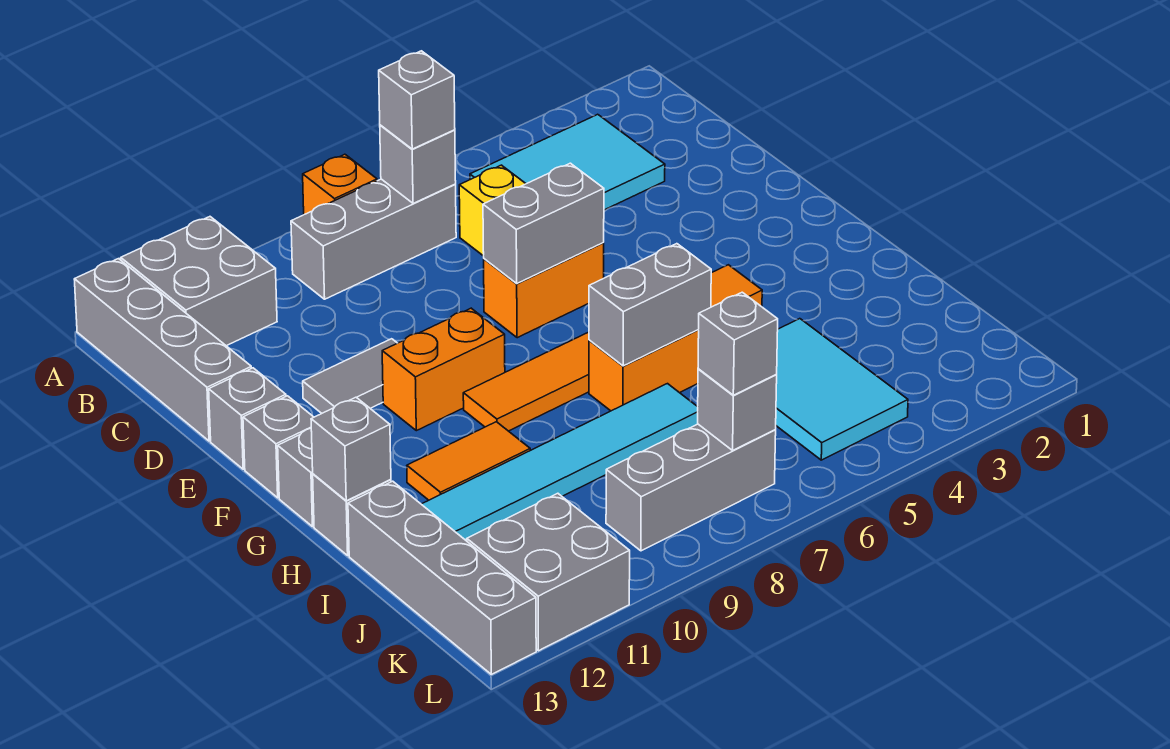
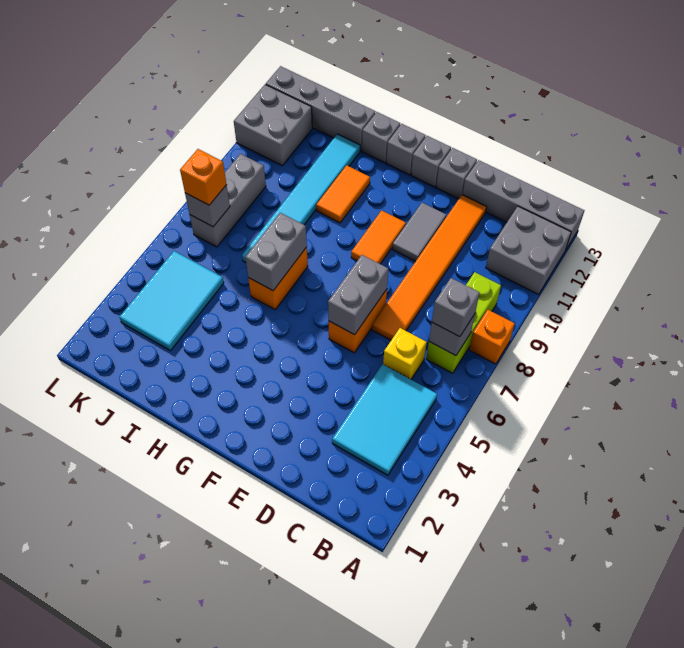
grey brick B7:B9 level 1 -> lime brick B7:B9 level 1
orange brick F9:F10 level 1 -> orange tile F9:F10 level 1
orange tile G4:G9 level 1 -> orange tile D7:D12 level 1
grey brick H13 level 2 -> none
cyan tile I4:K5 level 1 -> cyan tile J3:K5 level 1
grey brick K7 level 3 -> orange brick K7 level 3

